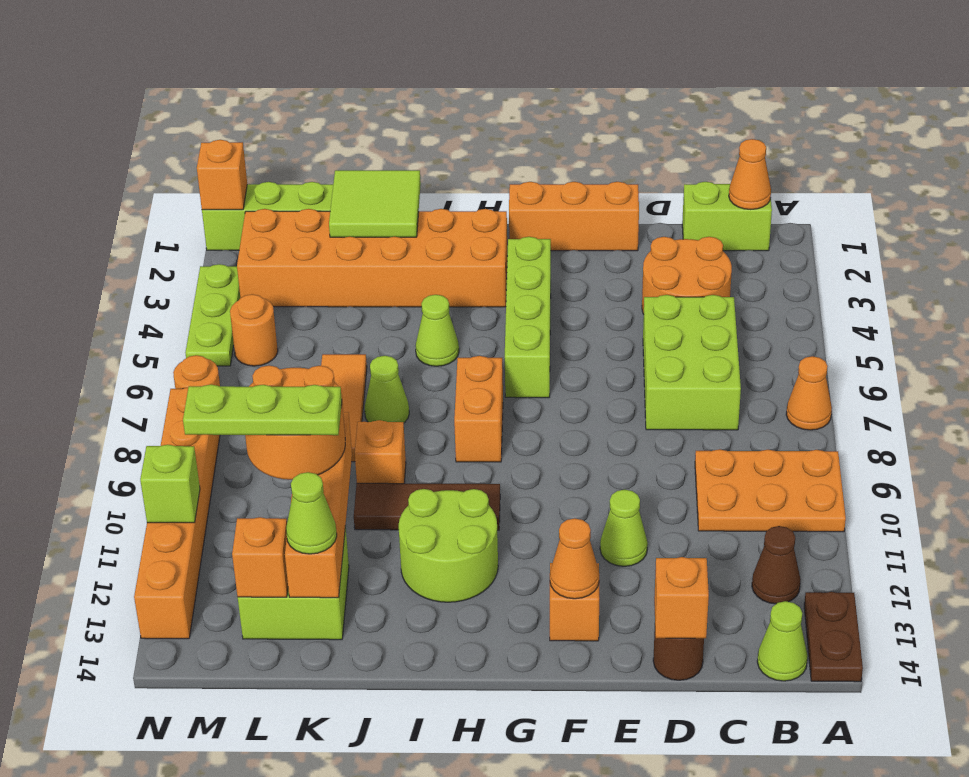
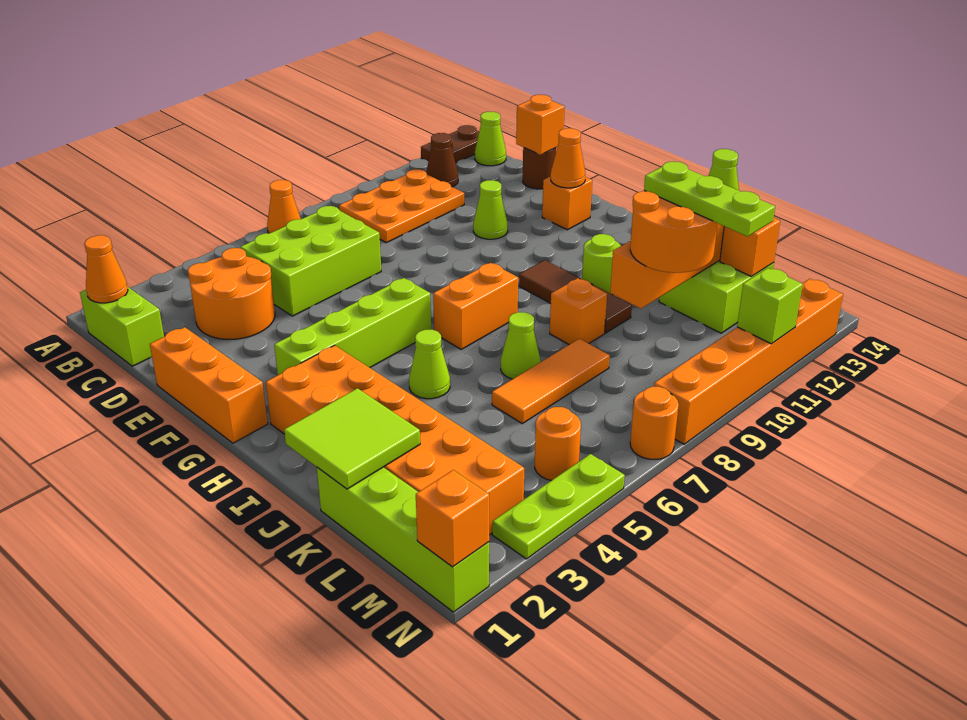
orange plate A9:C10 level 1 -> orange plate B9:C11 level 1
lime round brick H11:I12 level 1 -> lime round brick I11 level 1

